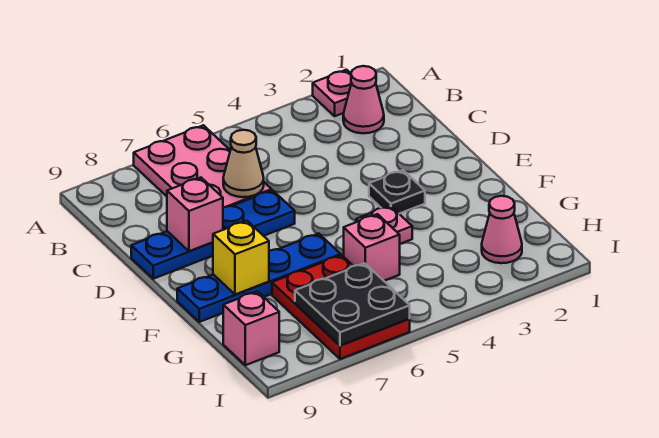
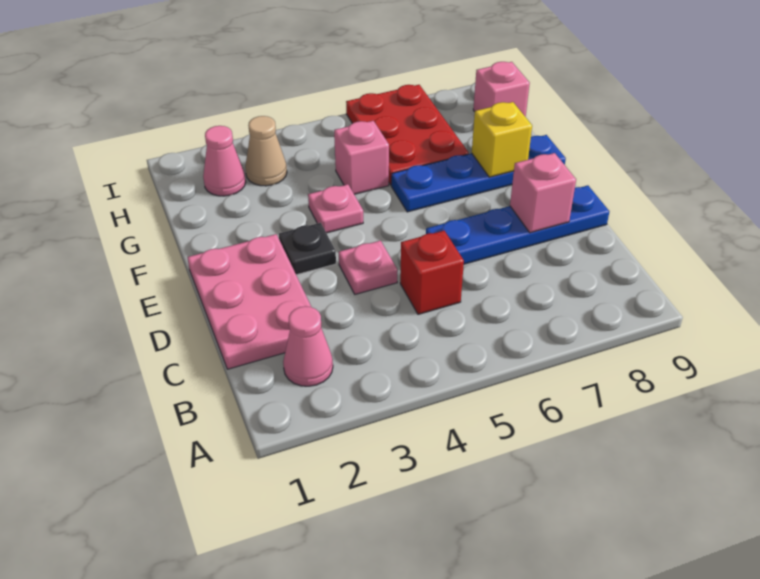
pink plate A2 level 1 -> pink plate D4 level 1
pink plate A6:C7 level 1 -> pink plate C1:E2 level 1
none -> red brick C5 level 1
tan cone C6 level 2 -> tan cone H3 level 1
black plate H6:I7 level 2 -> none

